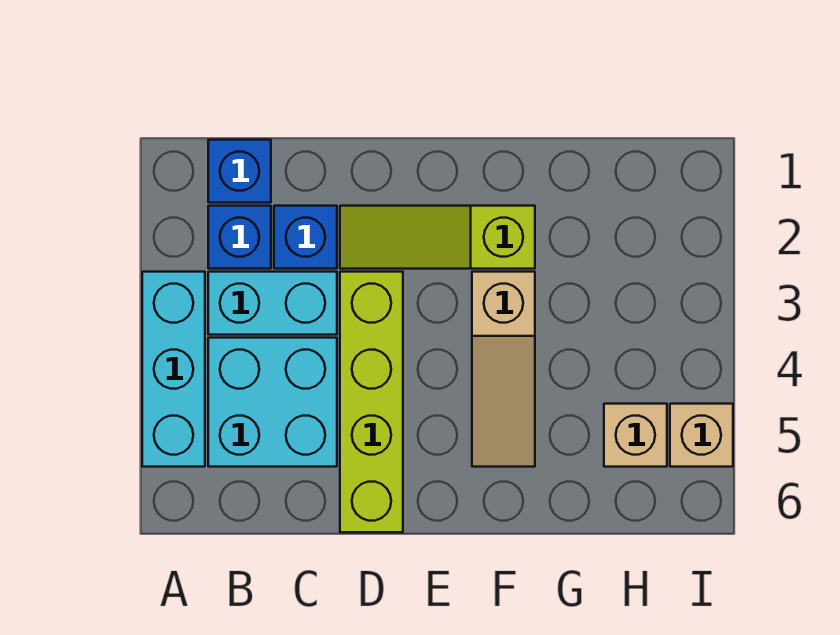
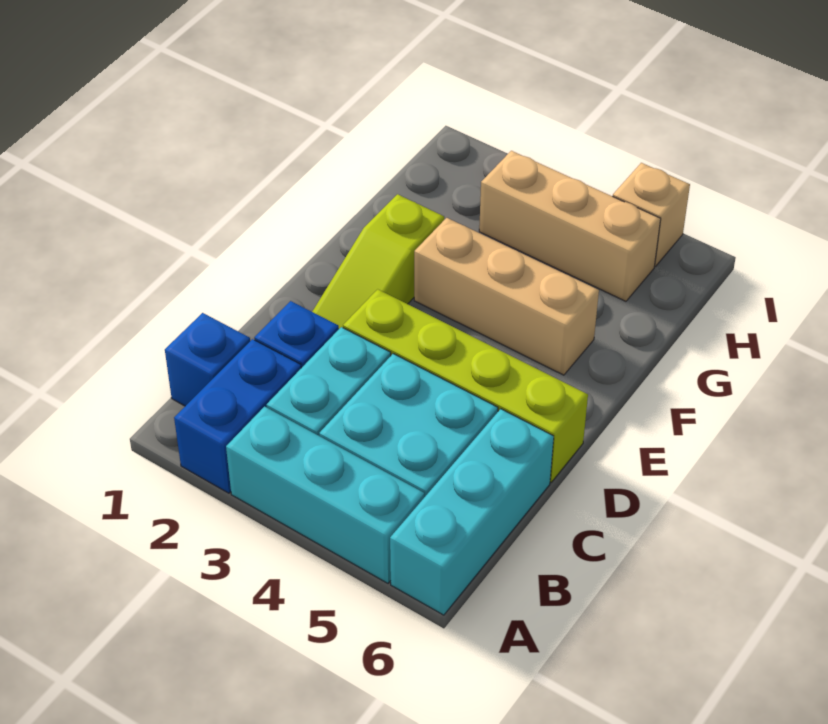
none -> cyan brick A6:C6 level 1
blue brick B2 level 1 -> blue brick A2:B2 level 1
tan slope F3:F5 level 1 top 3 -> tan brick F3:F5 level 1
tan brick H5 level 1 -> tan brick H3:H5 level 1

